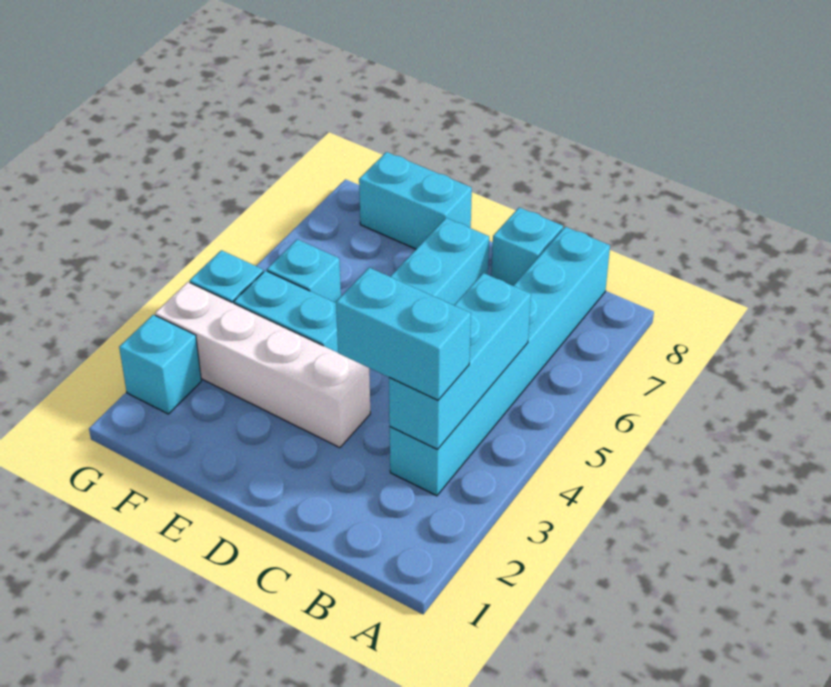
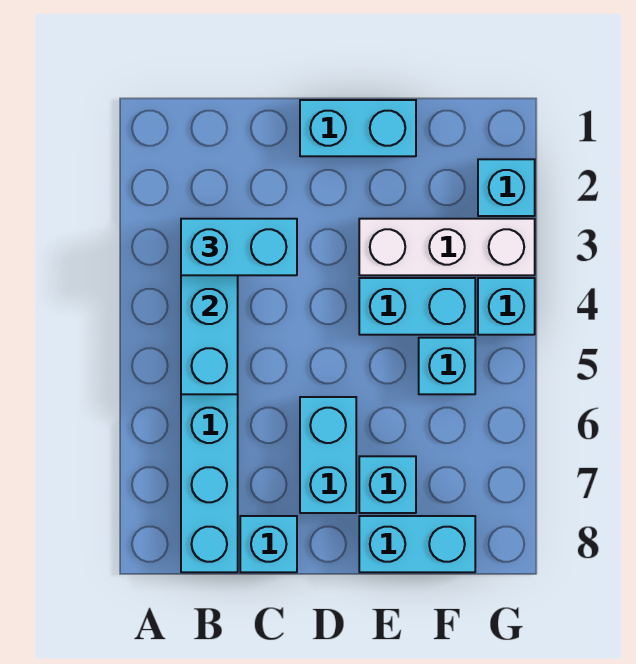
none -> cyan brick D1:E1 level 1
white brick D3:G3 level 1 -> white brick E3:G3 level 1
none -> cyan brick E7 level 1

